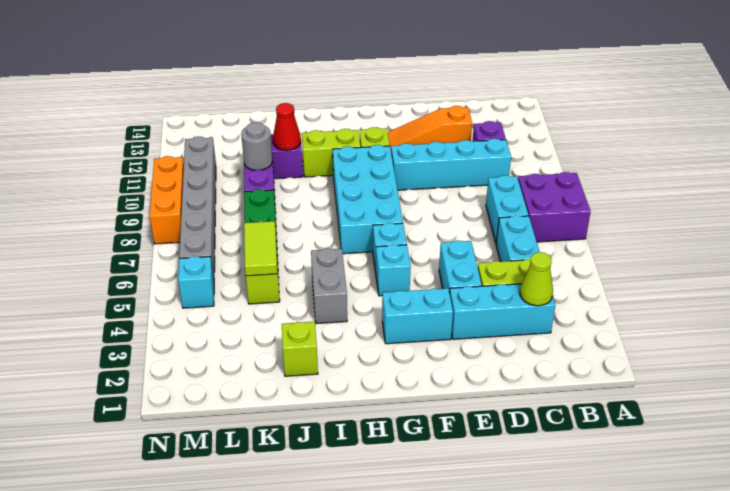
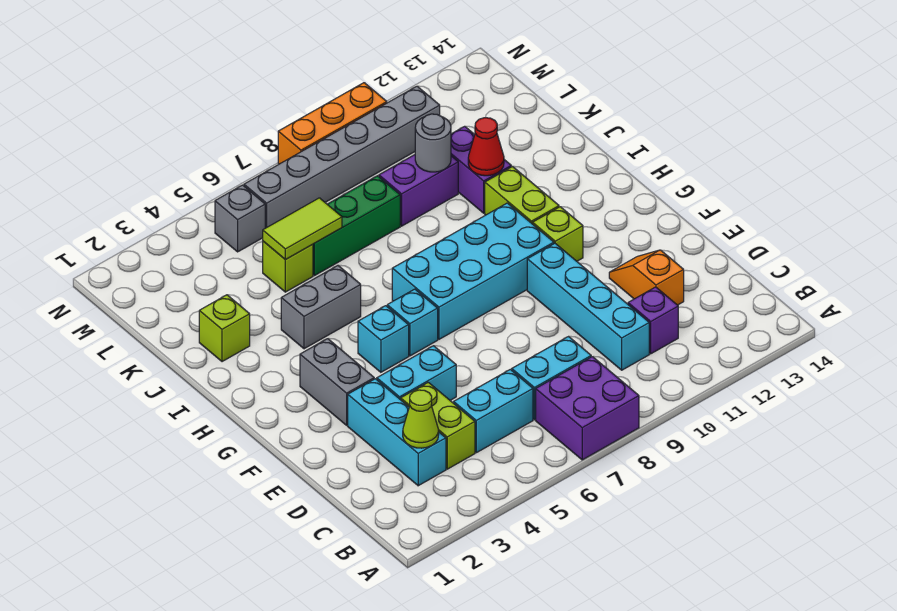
orange slope D12:F12 level 1 top D -> orange slope D12:E12 level 1 top D
cyan brick F3:G3 level 1 -> grey brick F3:G3 level 1
cyan brick M5 level 1 -> grey brick M5 level 1

